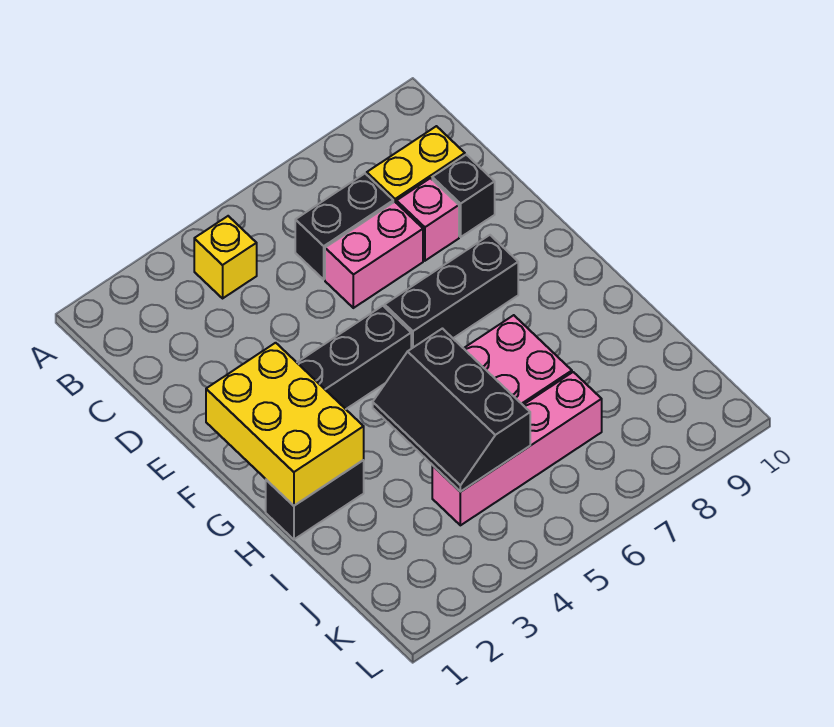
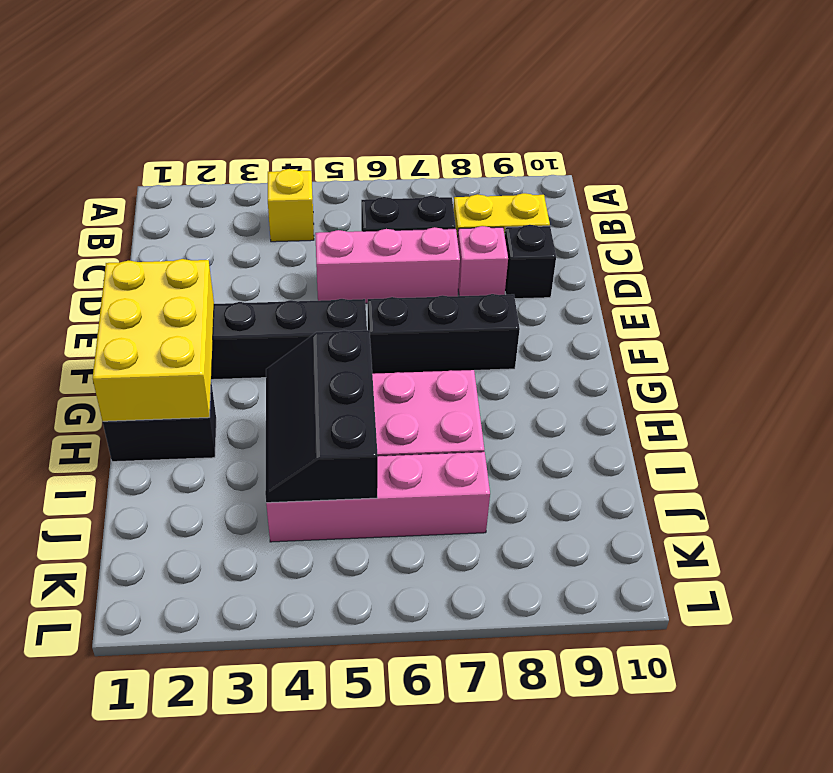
pink brick D6:D7 level 1 -> pink brick D5:D7 level 1

